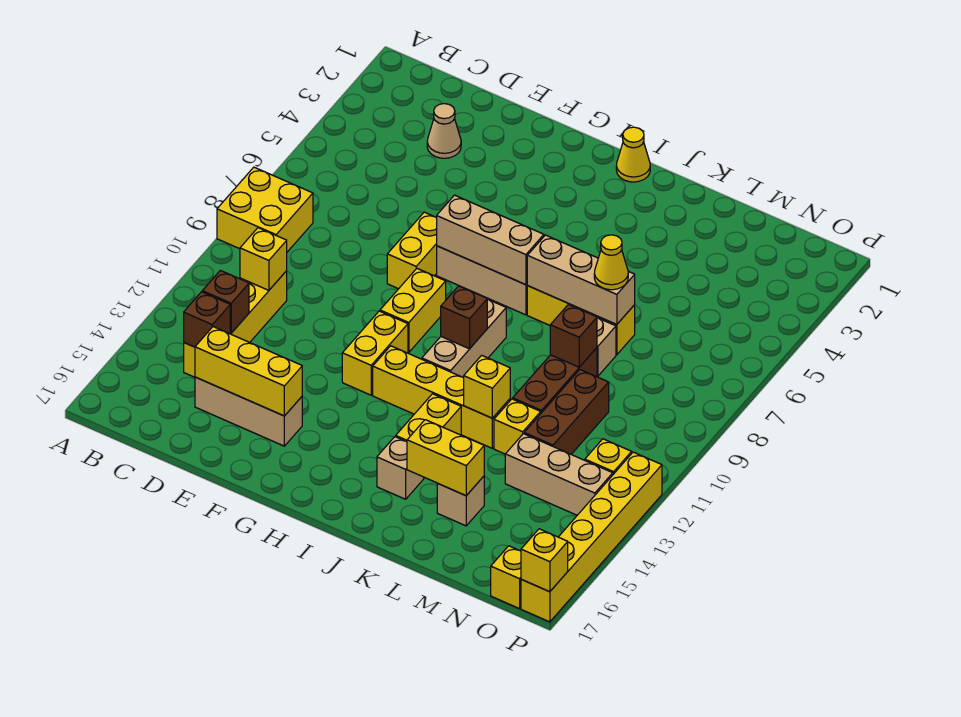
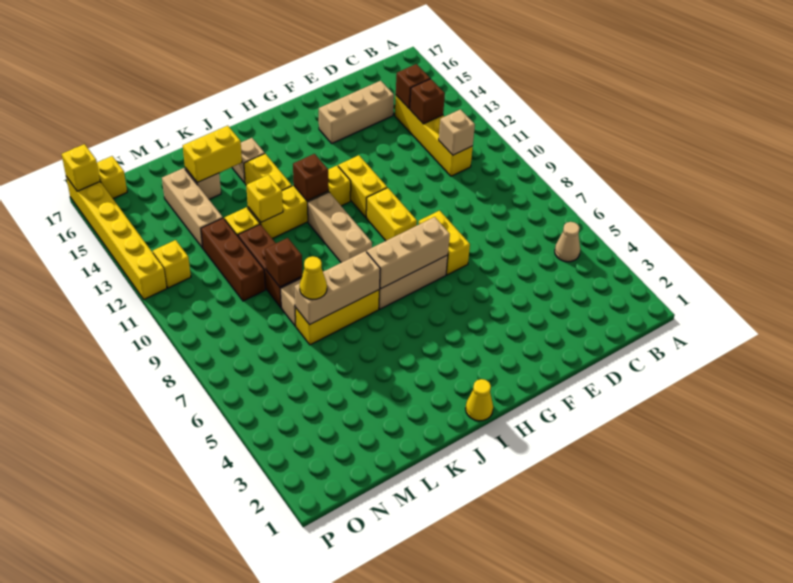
yellow brick A8:B9 level 1 -> none
yellow brick C11 level 2 -> tan brick C11 level 2
tan cone D3 level 1 -> tan cone B5 level 1
yellow brick D15:F15 level 2 -> none
brown brick I10 level 2 -> brown brick I12 level 2
tan brick M13:O13 level 1 -> tan brick M13:M15 level 1

